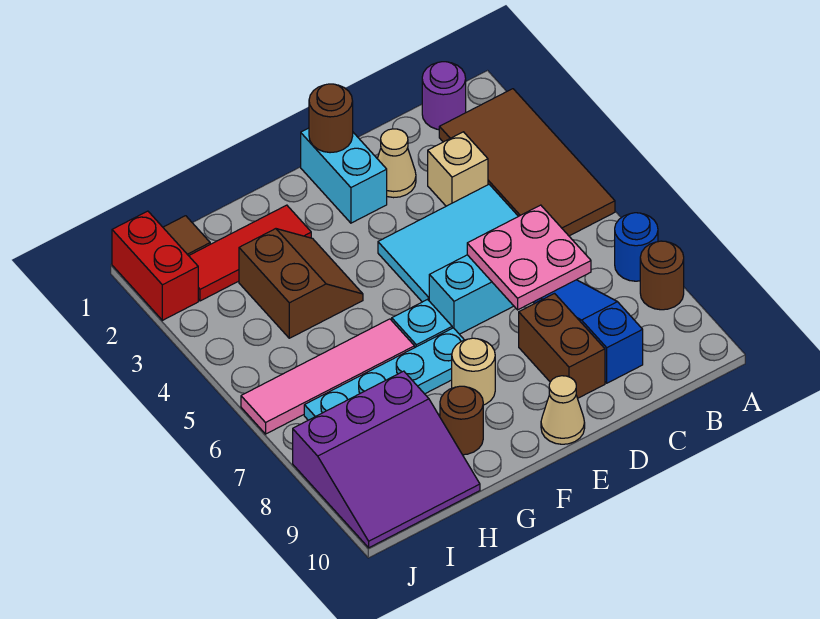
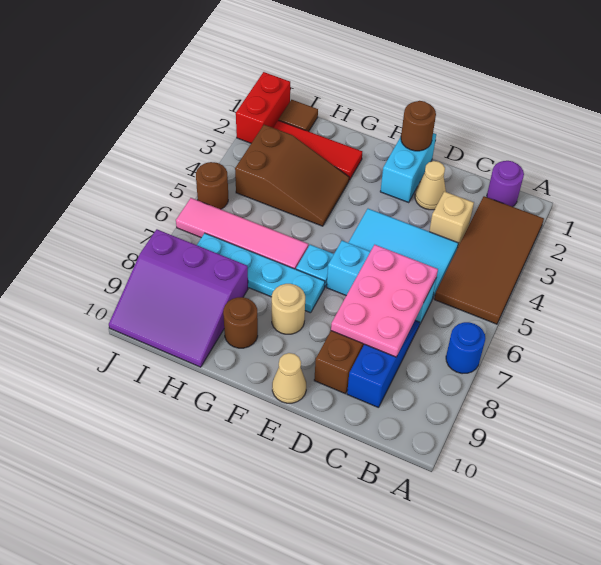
brown round brick A8 level 1 -> brown round brick J5 level 1
pink plate C6:D7 level 2 -> pink plate C6:D8 level 2
brown slope G3:H4 level 1 top H -> brown slope G3:I4 level 1 top I

